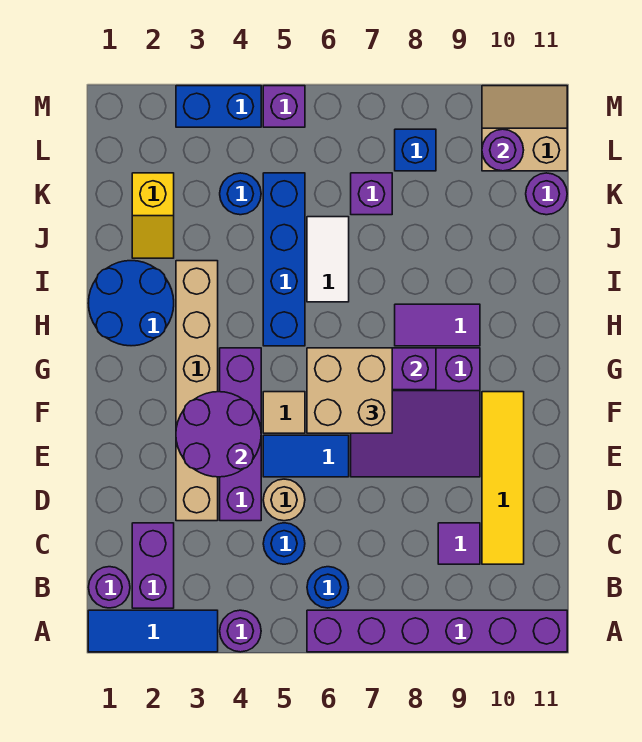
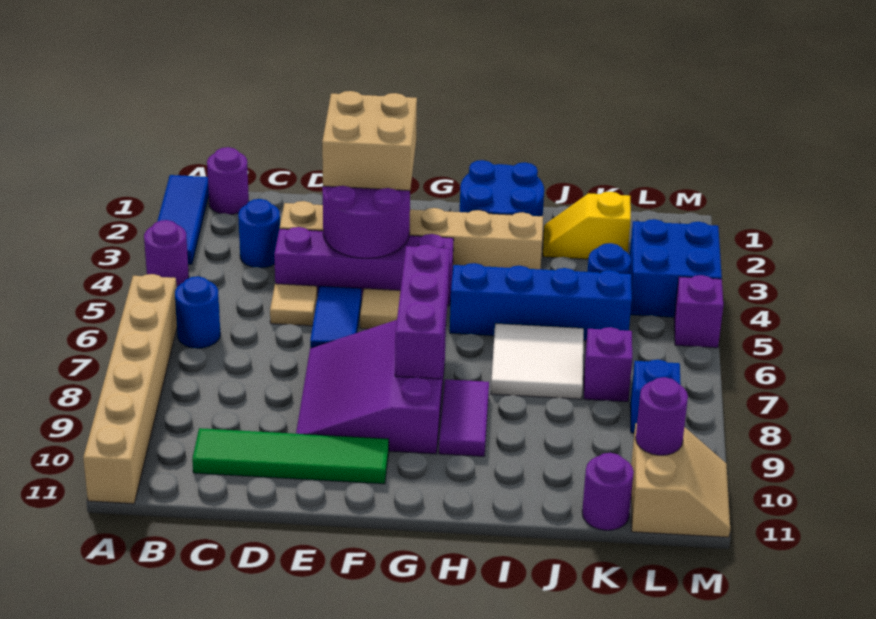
purple brick A6:A11 level 1 -> tan brick A6:A11 level 1
purple brick B2:C2 level 1 -> none
blue round brick C5 level 1 -> blue round brick C3 level 1
purple tile C9 level 1 -> none
yellow tile C10:F10 level 1 -> green tile C10:F10 level 1
tan round brick D5 level 1 -> tan tile D5 level 1
tan brick F6:G7 level 3 -> tan brick E2:F3 level 3
white tile I6:J6 level 1 -> white tile I6:J7 level 1
blue brick M3:M4 level 1 -> blue brick L3:M4 level 1

